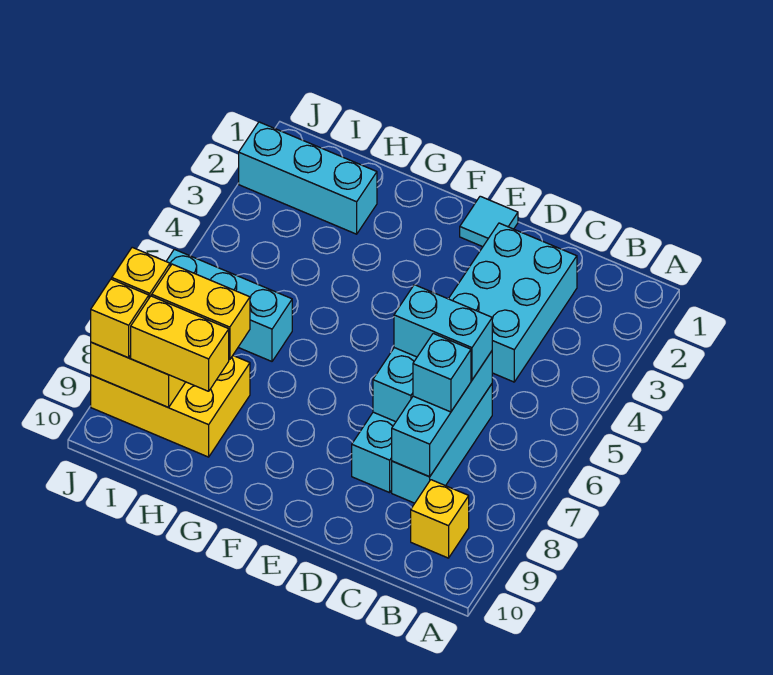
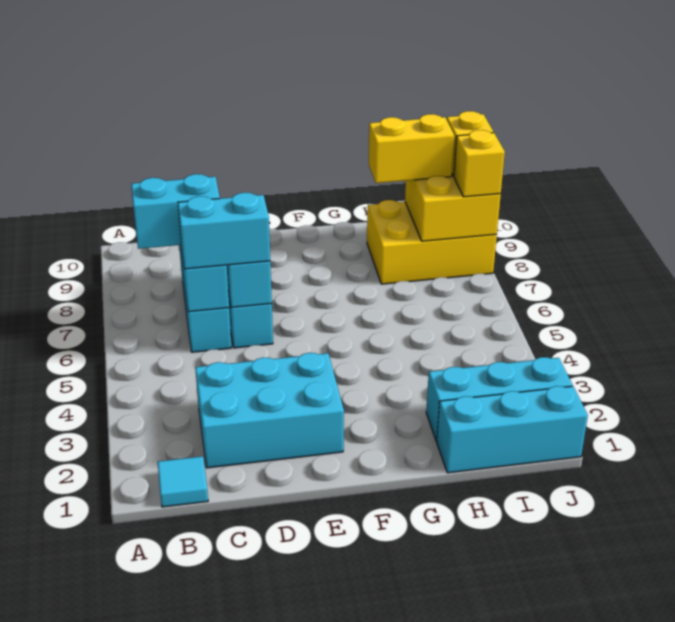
yellow brick B9 level 1 -> none
cyan brick C2:D4 level 1 -> cyan brick C2:E3 level 1
cyan brick C7 level 3 -> cyan brick B7:C7 level 3
cyan tile E1 level 1 -> cyan tile B1 level 1
cyan brick H6:J6 level 1 -> cyan brick H1:J1 level 1
yellow brick H8:I8 level 3 -> none

